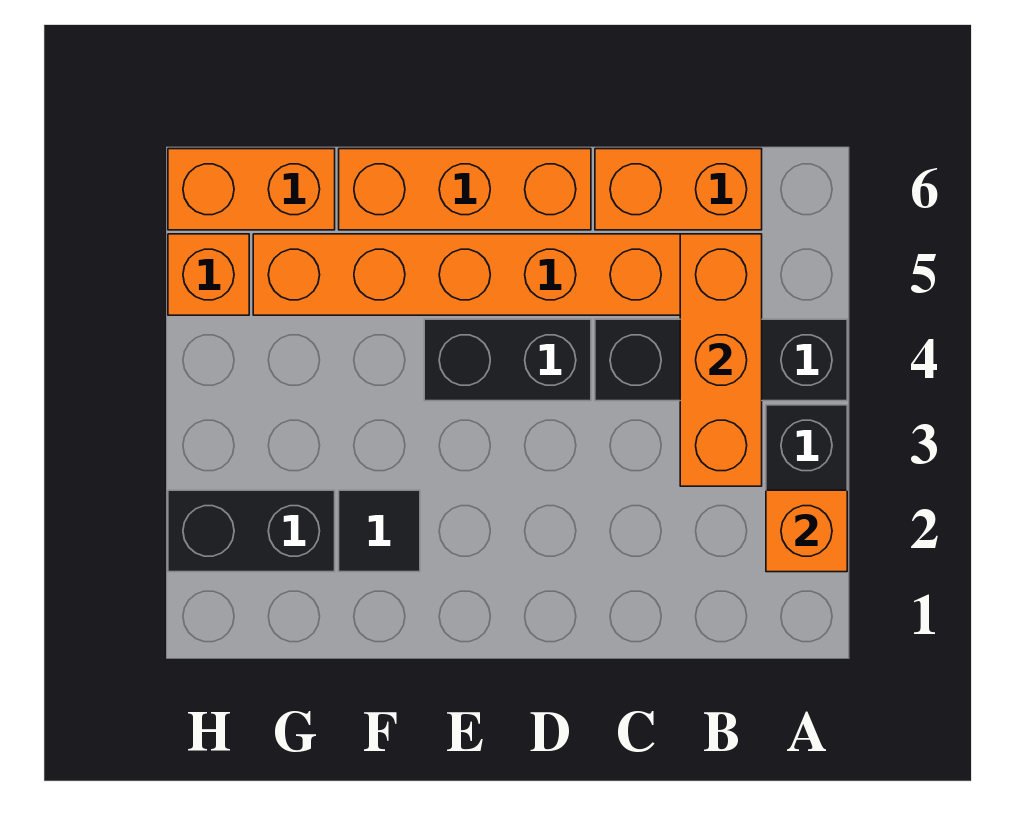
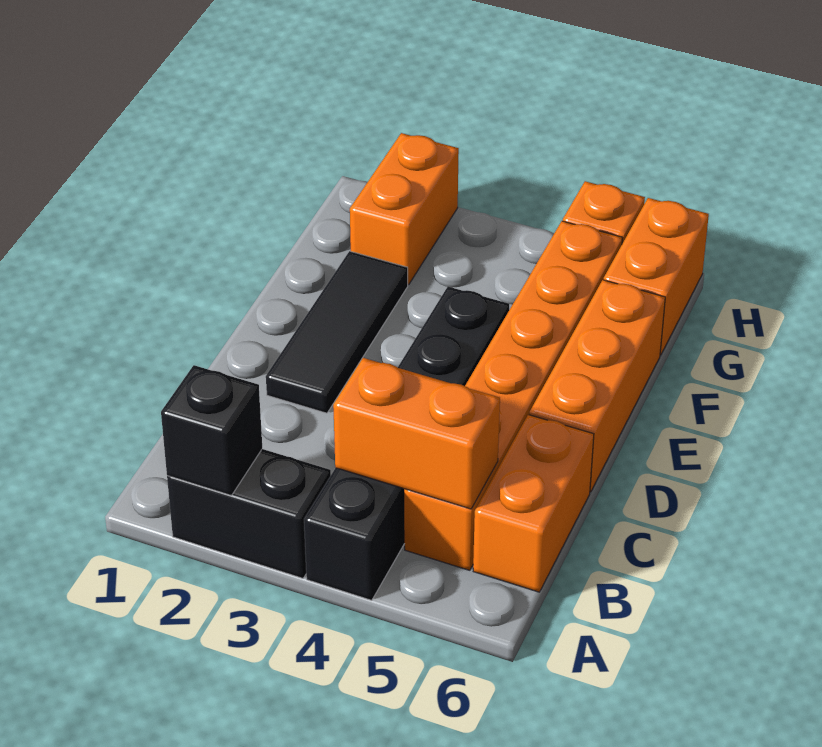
orange brick A2 level 2 -> black brick A2 level 2
orange brick B3:B5 level 2 -> orange brick B4:B5 level 2
black tile F2 level 1 -> black tile D2:F2 level 1
black brick G2:H2 level 1 -> orange brick G2:H2 level 1

